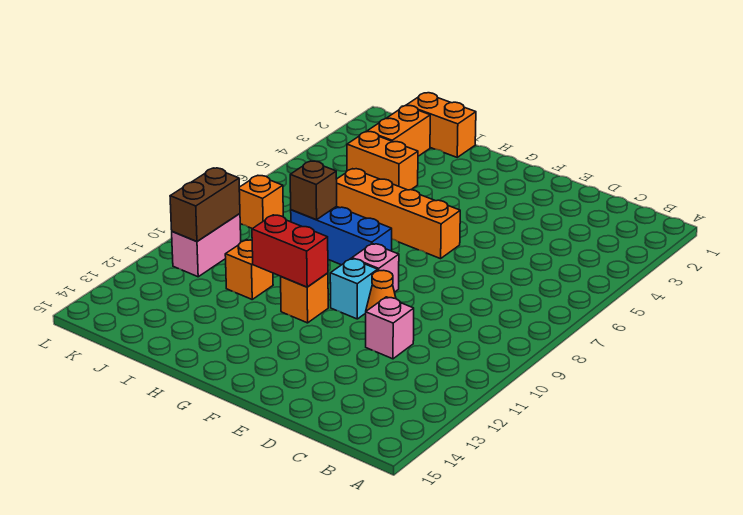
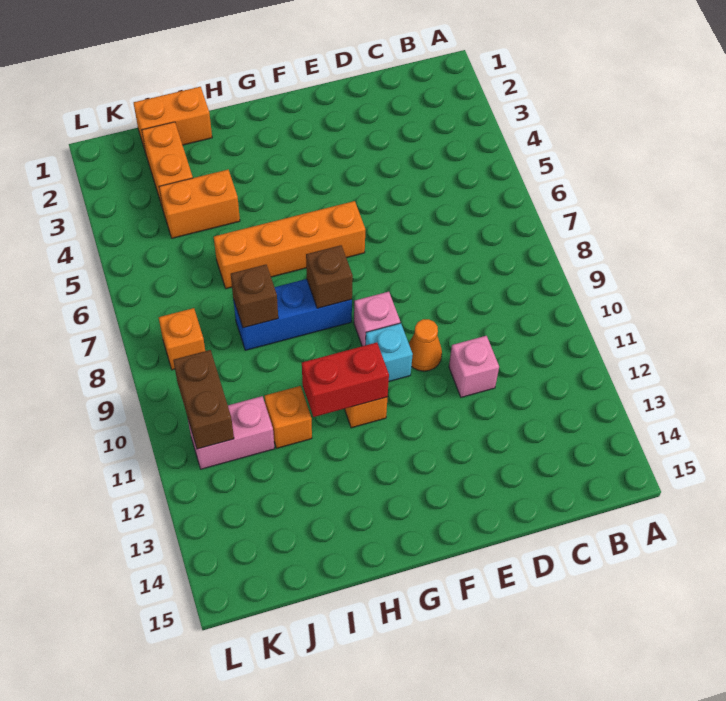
none -> brown brick G8 level 2
pink brick K10:K11 level 1 -> pink brick J11:K11 level 1

